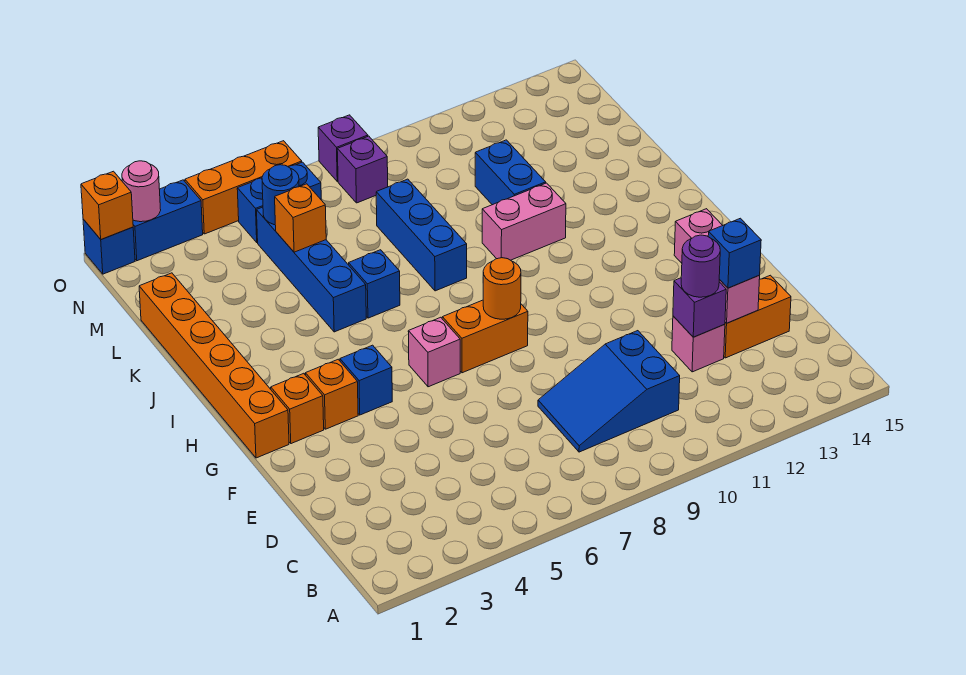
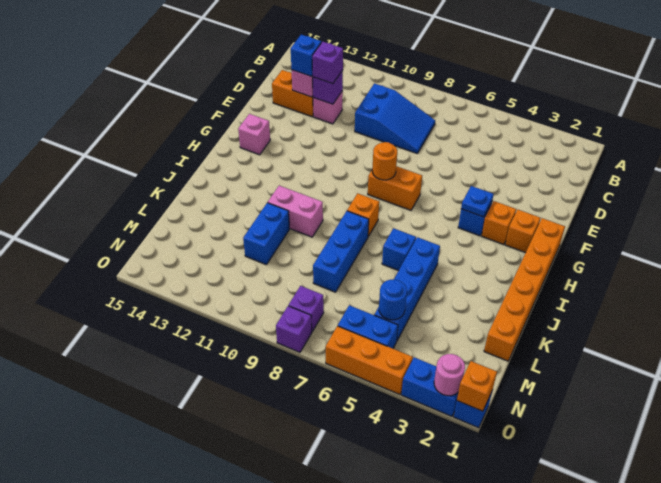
purple round brick D12 level 3 -> purple brick D12 level 3
none -> blue plate G4 level 2
pink brick G6 level 1 -> none
orange brick L5 level 2 -> orange brick I8 level 1

